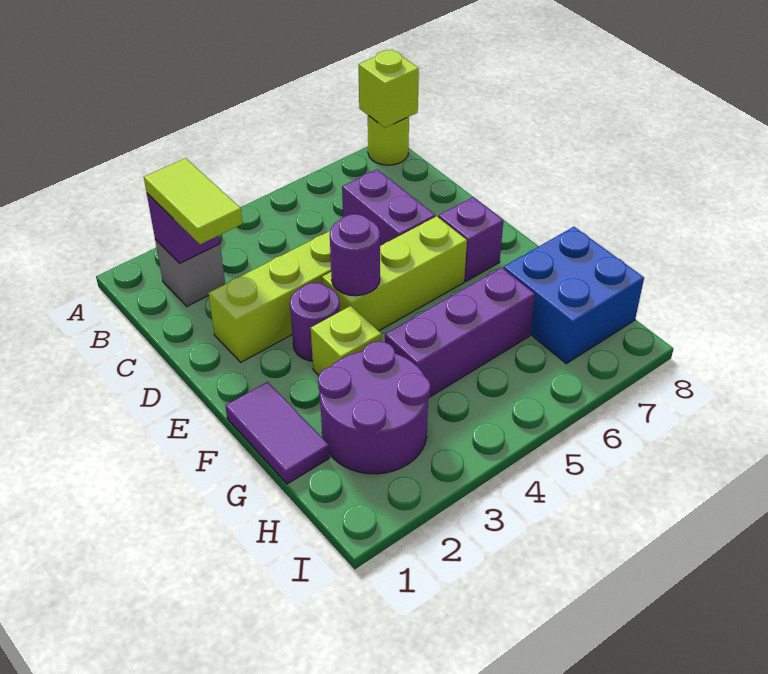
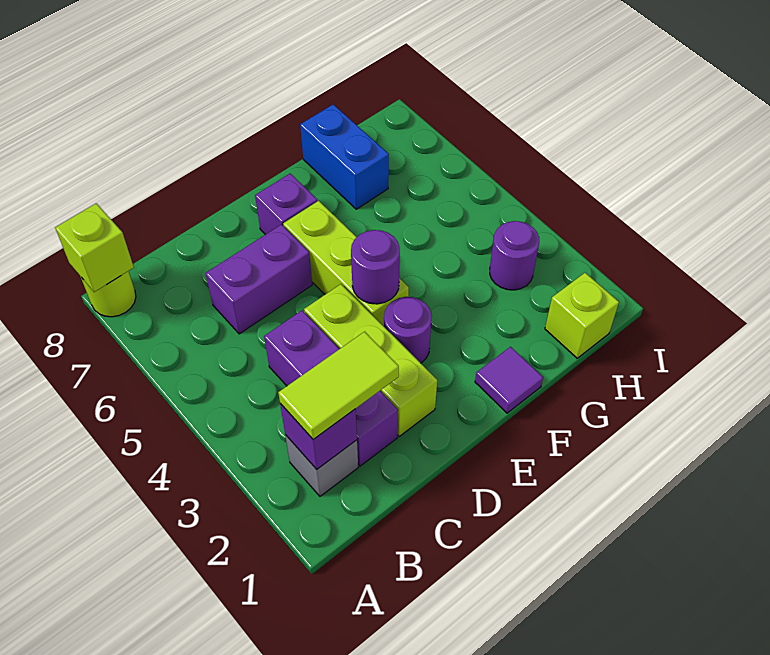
purple tile F1:G1 level 1 -> purple tile F1 level 1
lime brick F3 level 1 -> lime brick H1 level 1
purple round brick G2:H3 level 1 -> purple round brick H3 level 1
purple brick G4:G6 level 1 -> purple brick C2:C4 level 1
blue brick G7:H8 level 1 -> blue brick G7:G8 level 1

